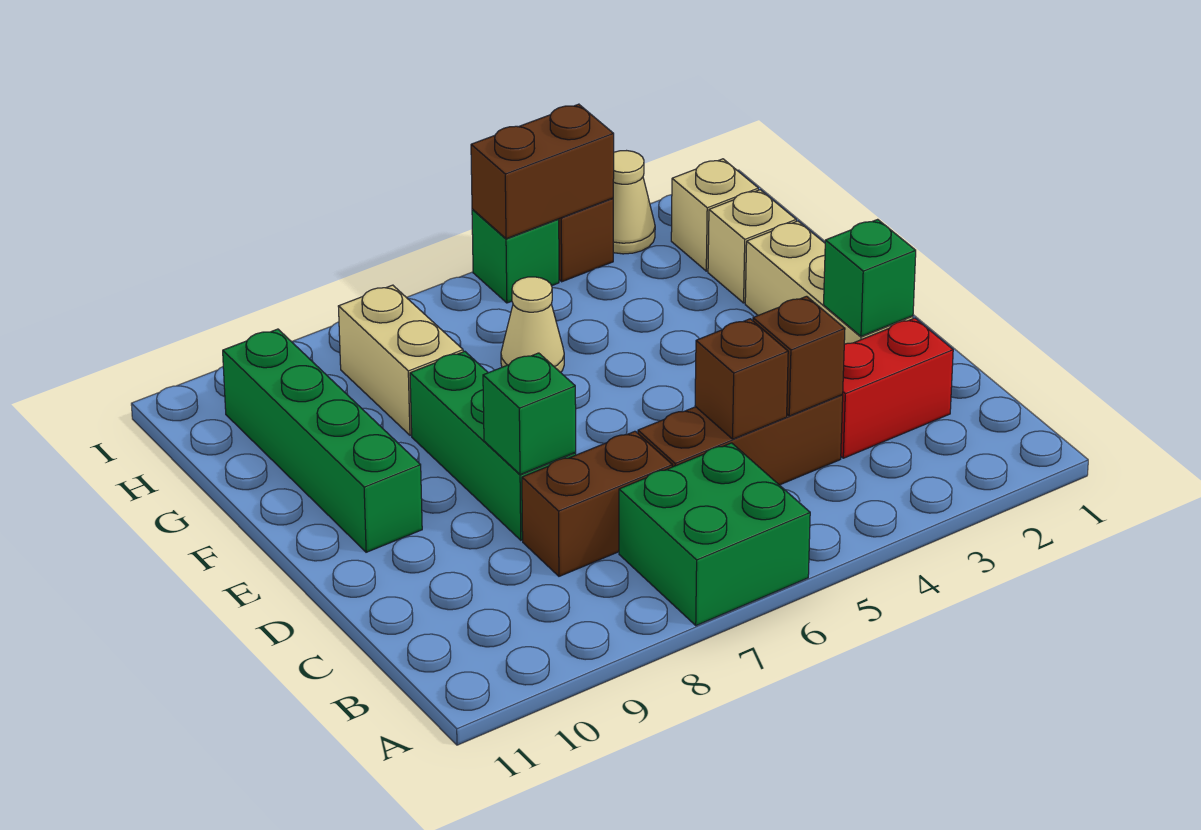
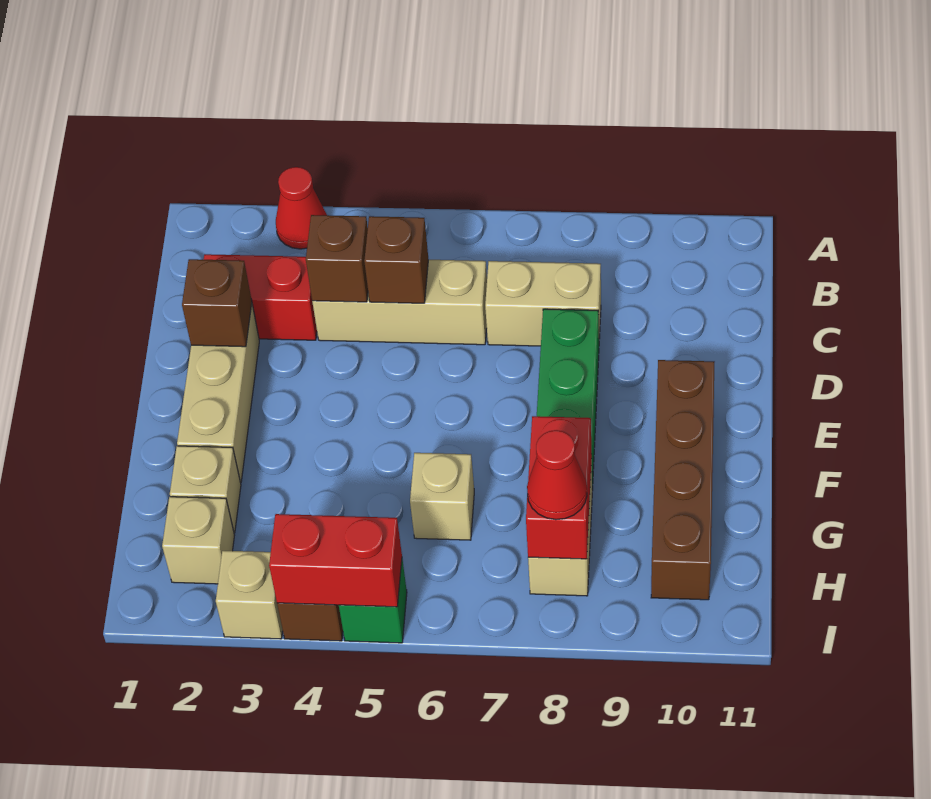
none -> red cone A3 level 1
green brick A6:B7 level 1 -> none
brown brick C4:C6 level 1 -> tan brick C4:C6 level 1
brown brick C7:C8 level 1 -> tan brick C7:C8 level 1
green brick D2 level 2 -> brown brick D2 level 2
green brick D8 level 2 -> none
green brick E10:H10 level 1 -> brown brick E10:H10 level 1
tan cone G6 level 1 -> tan brick G6 level 1
none -> red brick G8:H8 level 2
none -> red cone H8 level 3
tan cone I3 level 1 -> tan brick I3 level 1
brown brick I4:I5 level 2 -> red brick I4:I5 level 2

